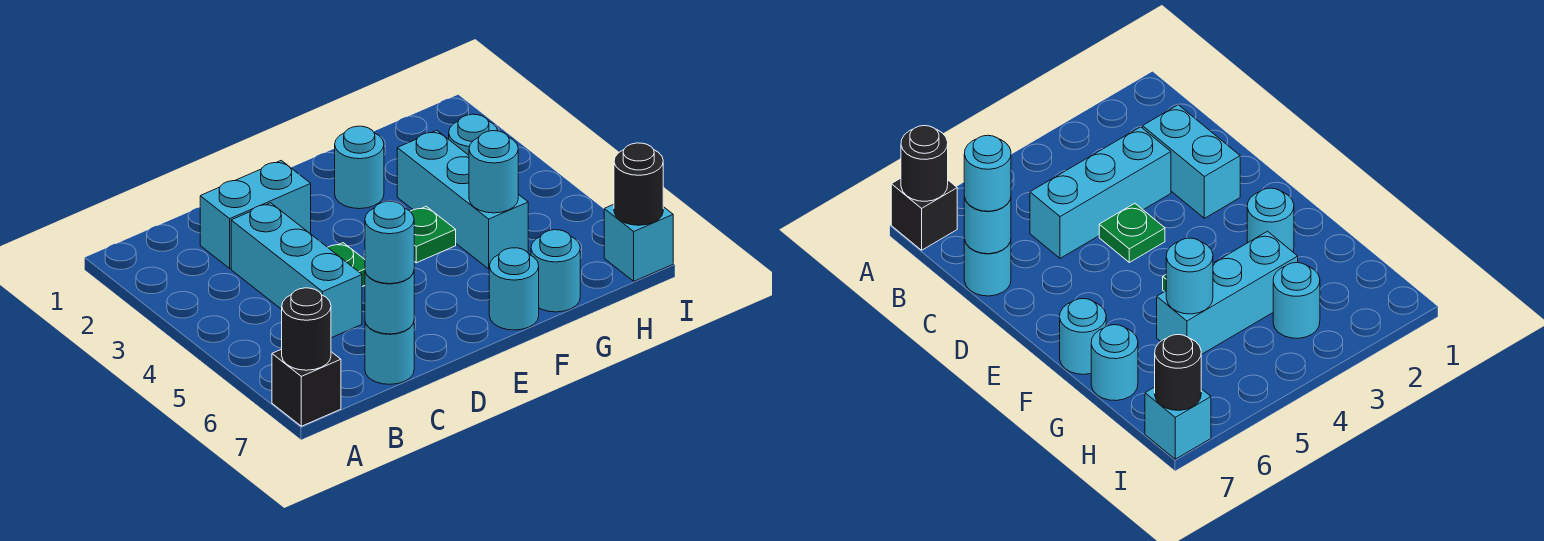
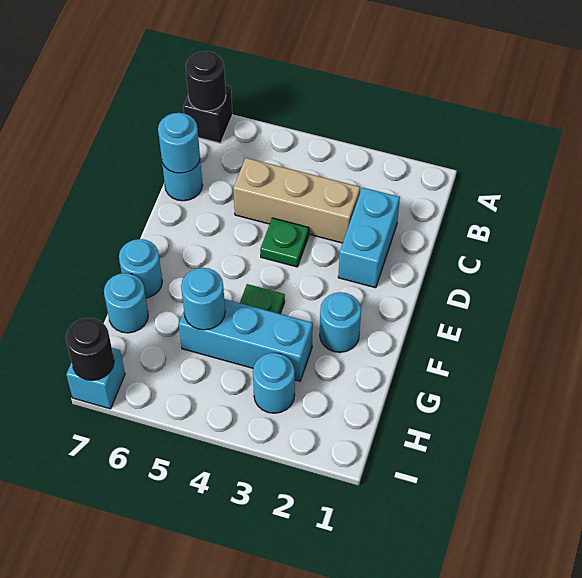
cyan brick C3:C5 level 1 -> tan brick C3:C5 level 1
cyan round brick C7 level 3 -> none

